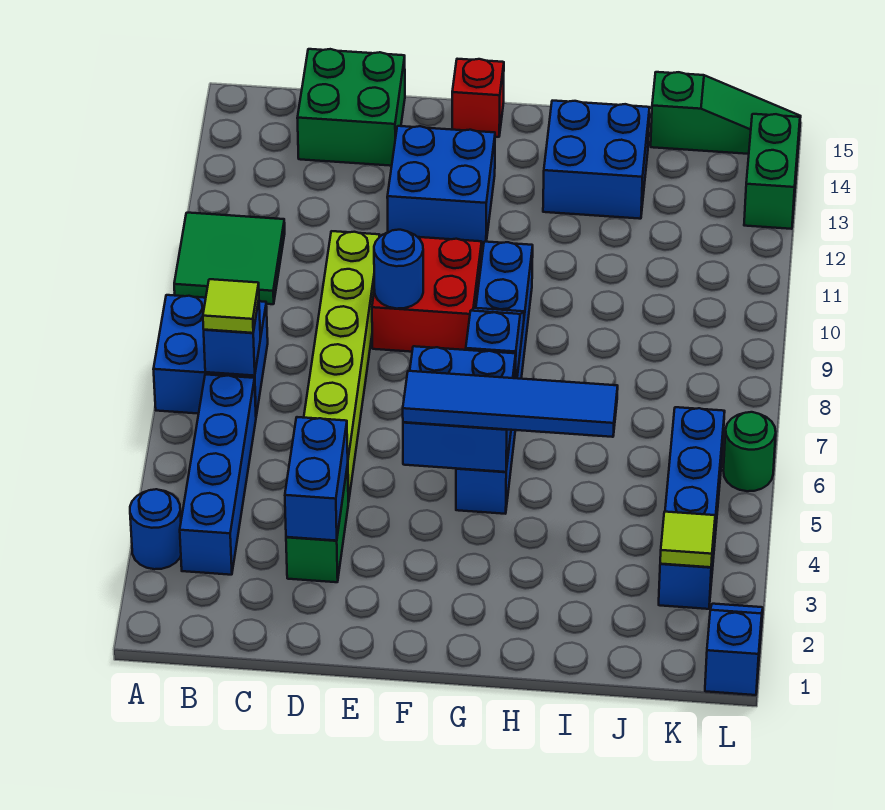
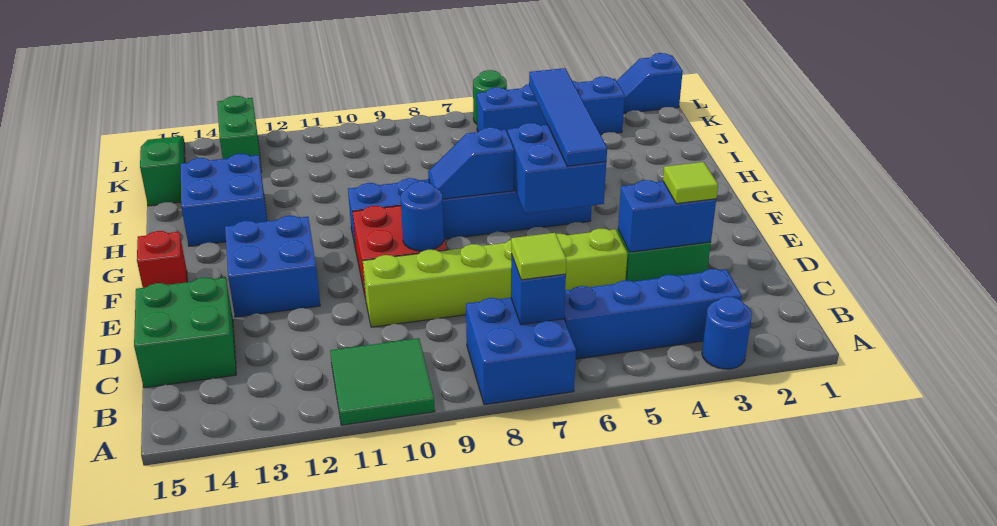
lime tile K3 level 2 -> lime tile D3 level 3
green brick L13:L14 level 1 -> green brick K13:L13 level 1

